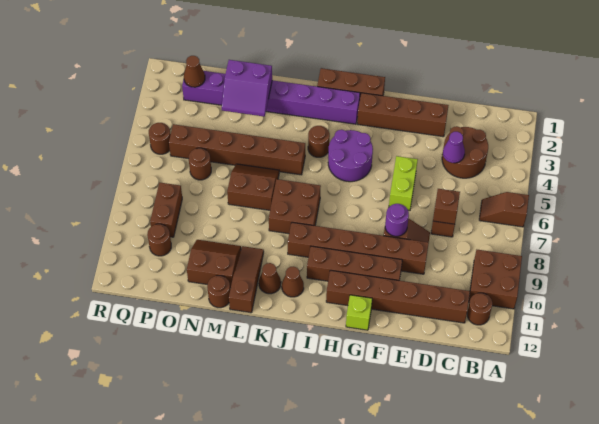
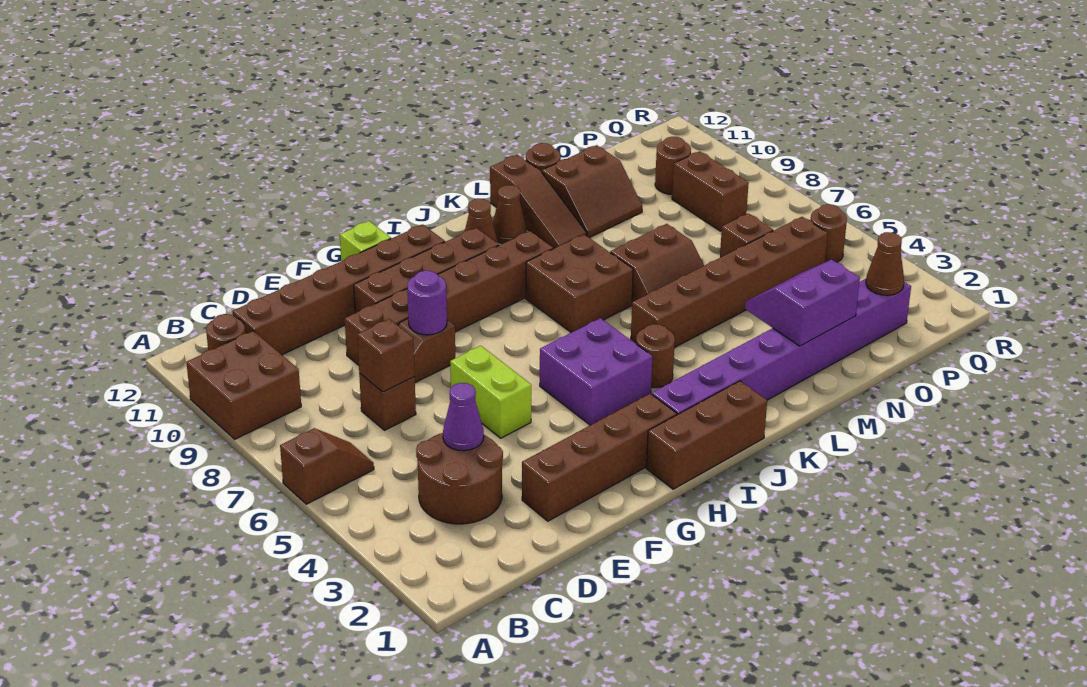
purple round brick H4:I5 level 1 -> purple brick H4:I5 level 1
brown round brick O6 level 1 -> brown brick O6 level 1

